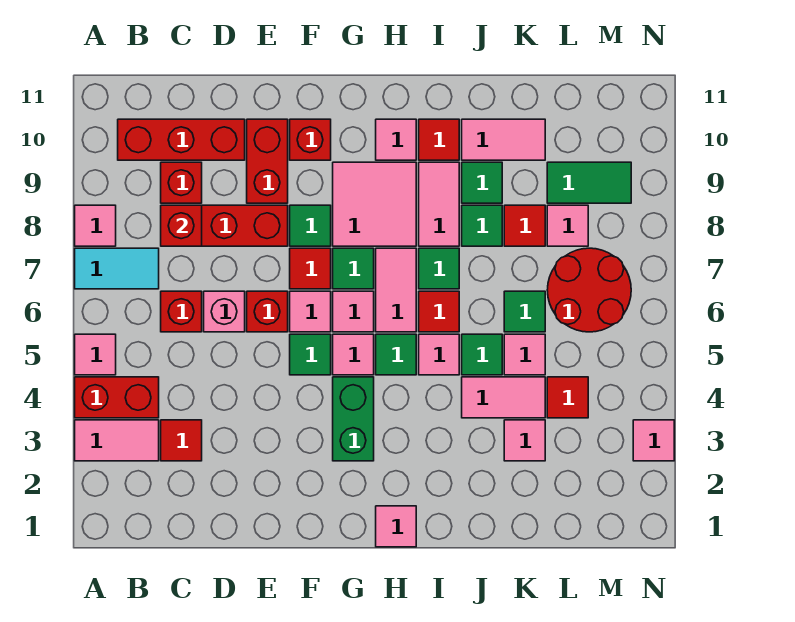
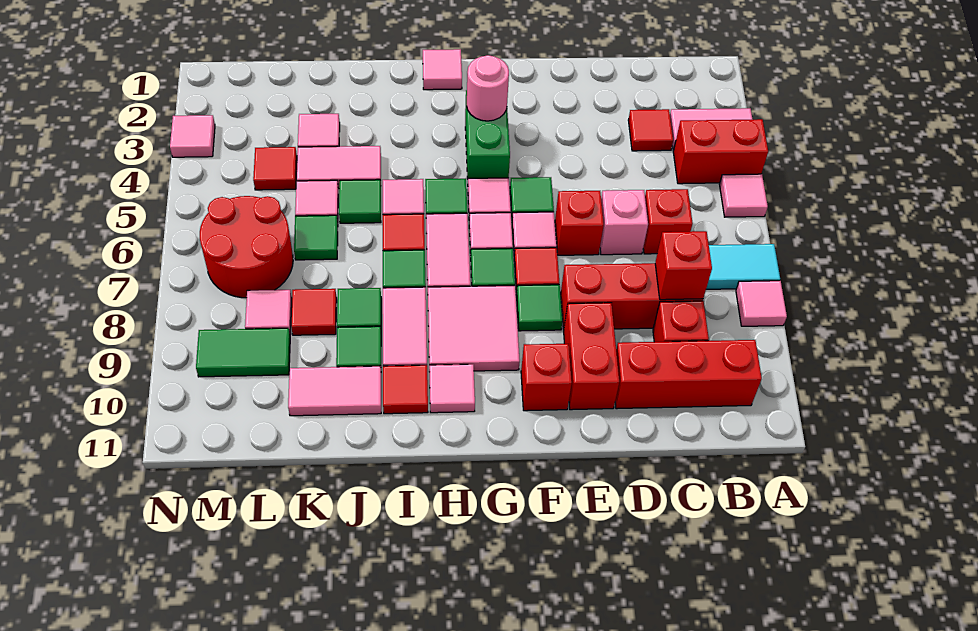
none -> pink round brick G3 level 2

